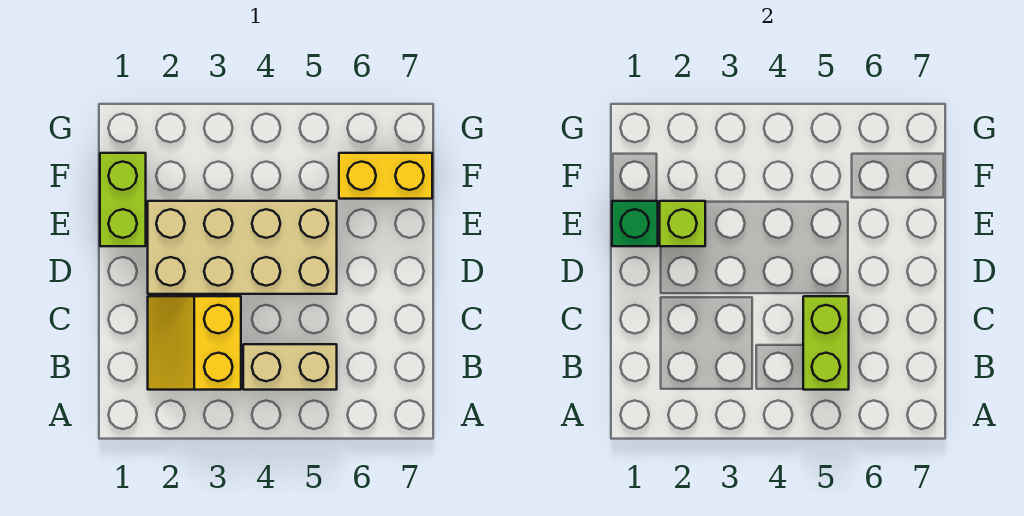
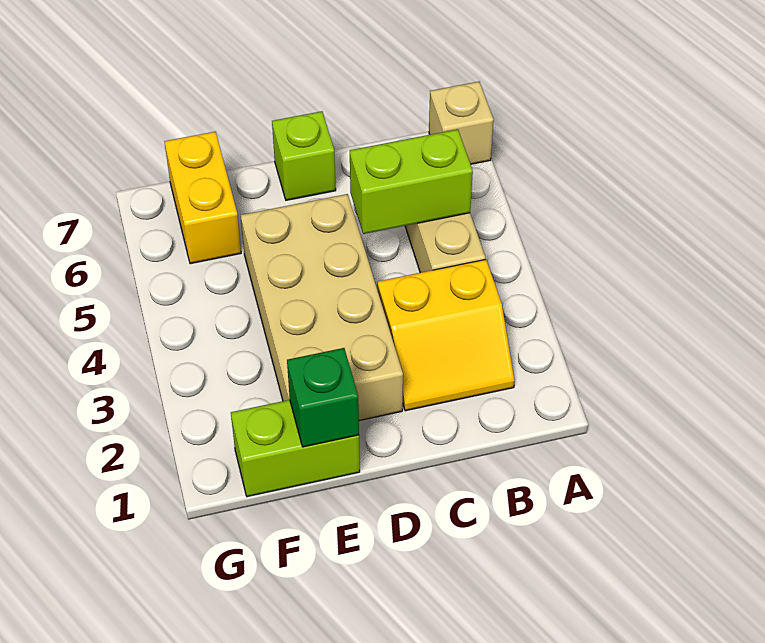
none -> tan brick A7 level 1
lime brick E2 level 2 -> lime brick D7 level 1

